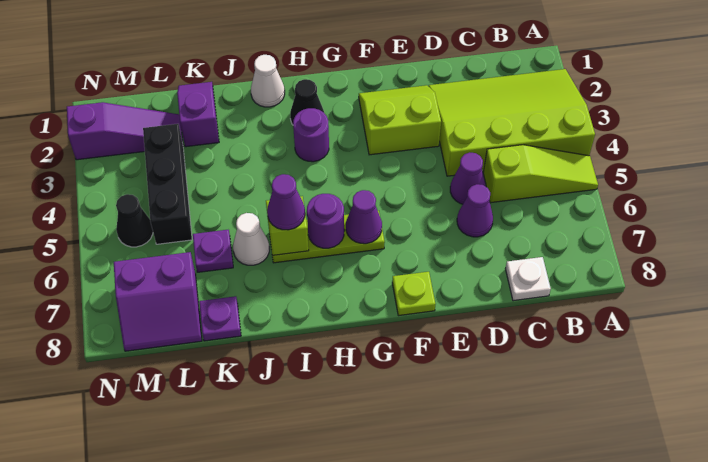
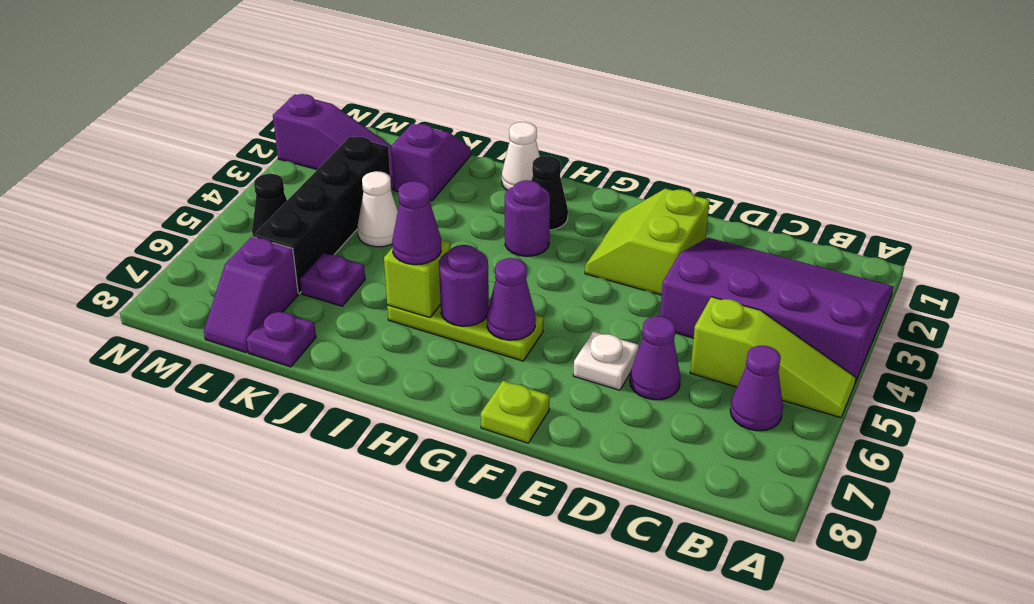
lime slope A2:D4 level 1 top 4 -> purple slope A2:D4 level 1 top 4
white plate C8 level 1 -> white plate E6 level 1
purple cone D5 level 1 -> purple cone B6 level 1
lime slope E2:F3 level 1 top 3 -> lime slope E2:F3 level 1 top E
white cone J6 level 1 -> white cone K4 level 1
black brick L3:L5 level 1 -> black brick L3:L6 level 1
purple slope L7:M8 level 1 top 7 -> purple slope L7:L8 level 1 top 7

